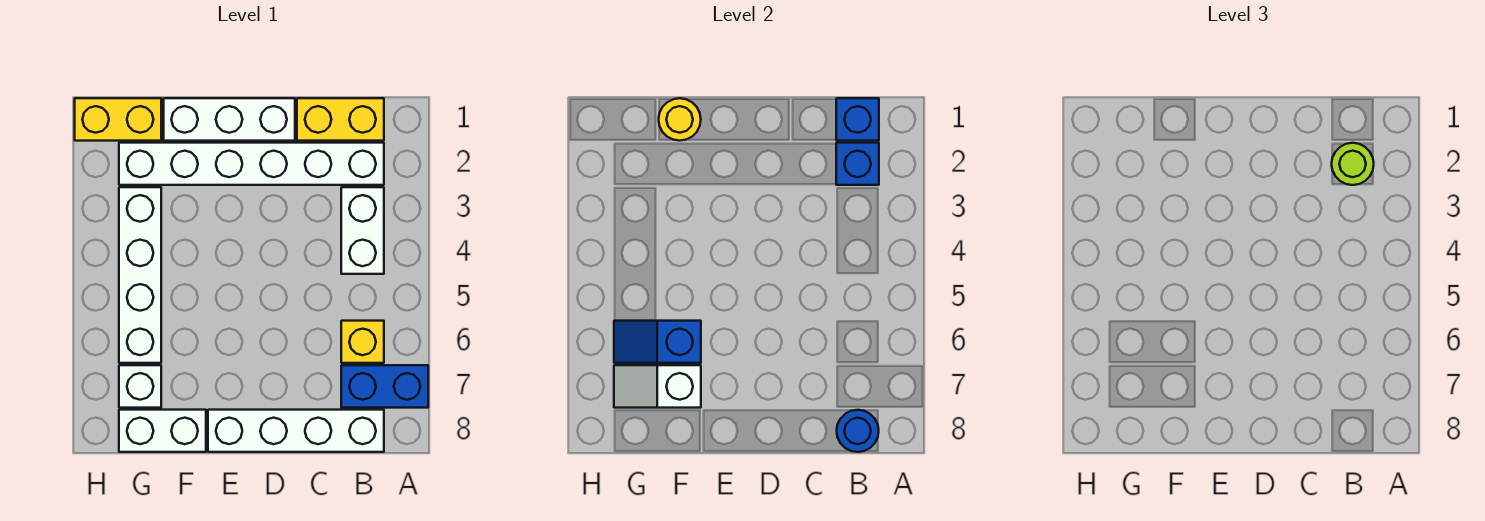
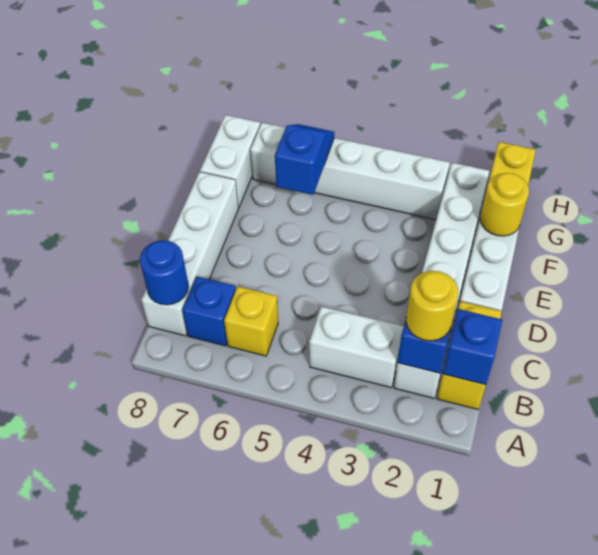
blue brick A7:B7 level 1 -> blue brick B7 level 1
lime round brick B2 level 3 -> yellow round brick B2 level 3
white slope F7:G7 level 2 top F -> none

